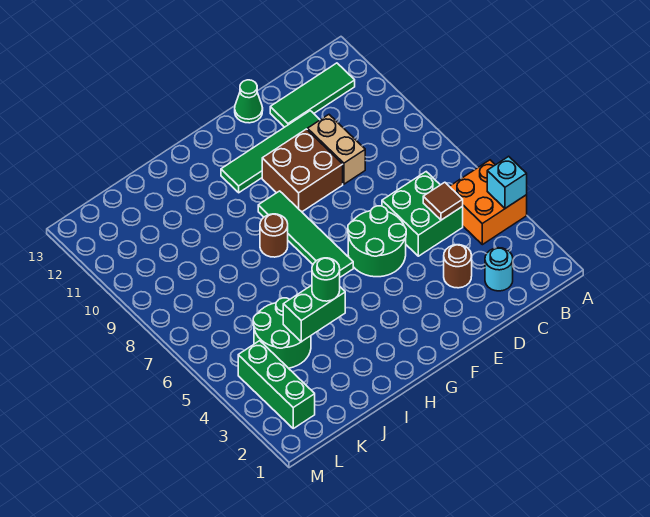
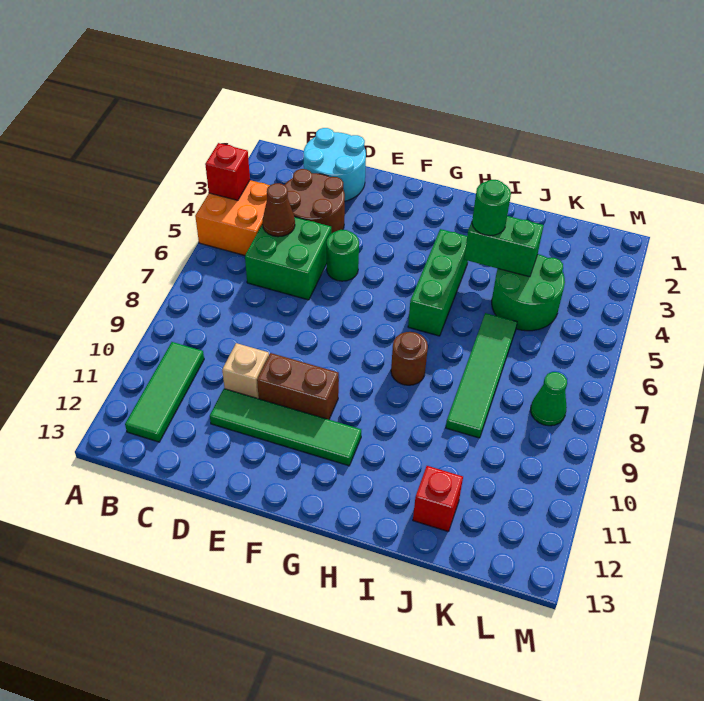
cyan brick A4 level 2 -> red brick A4 level 2
green tile B12:D12 level 1 -> green tile B10:B12 level 1
cyan round brick C2 level 1 -> cyan round brick C1:D2 level 1
brown tile C5 level 2 -> brown cone C5 level 2
brown round brick D3 level 1 -> brown round brick C3:D4 level 1
tan brick D9:D10 level 1 -> tan brick D10 level 1
green round brick E5:F6 level 1 -> green round brick E5 level 1
brown brick E9:F10 level 1 -> brown brick E10:F10 level 1
green cone E13 level 1 -> green cone L8 level 1
green tile G6:G9 level 1 -> green tile J6:J9 level 1
none -> red brick J12 level 1
green brick L2:L4 level 1 -> green brick H4:H6 level 1

